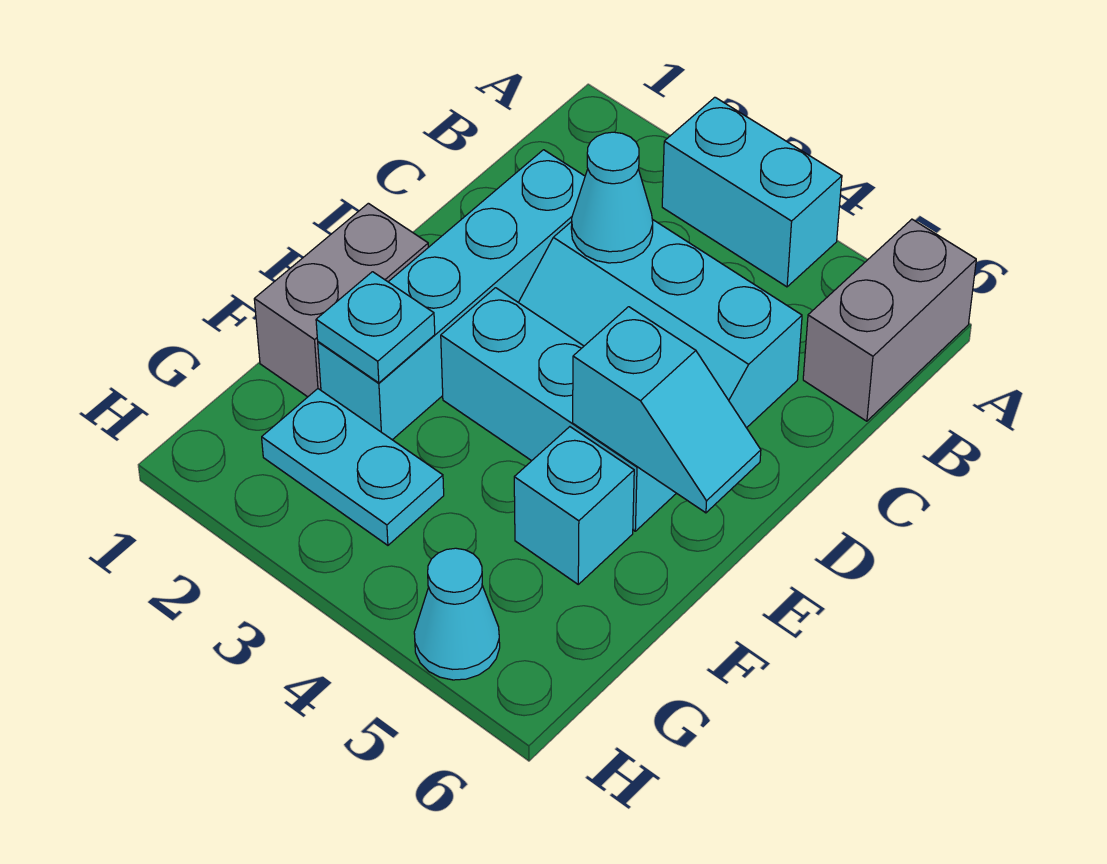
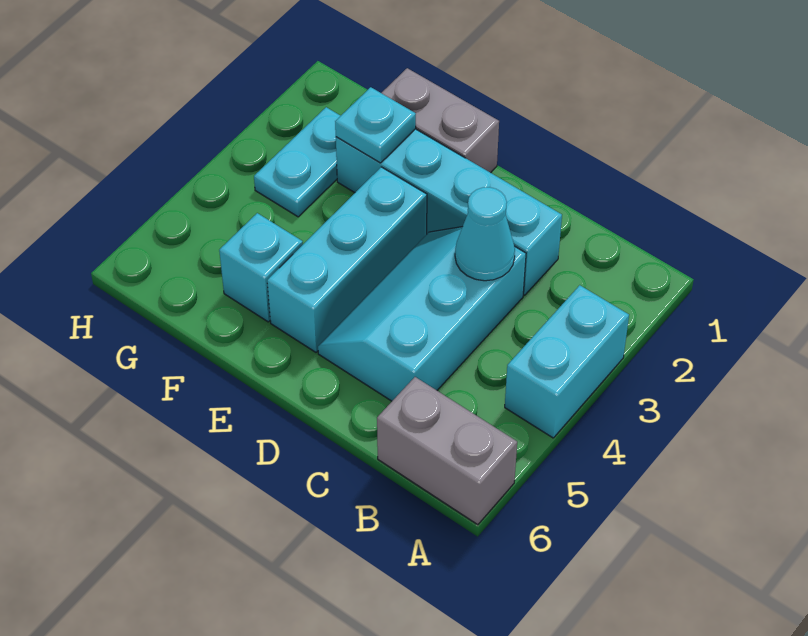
cyan slope E5:E6 level 2 top 5 -> none
cyan cone H5 level 1 -> none

